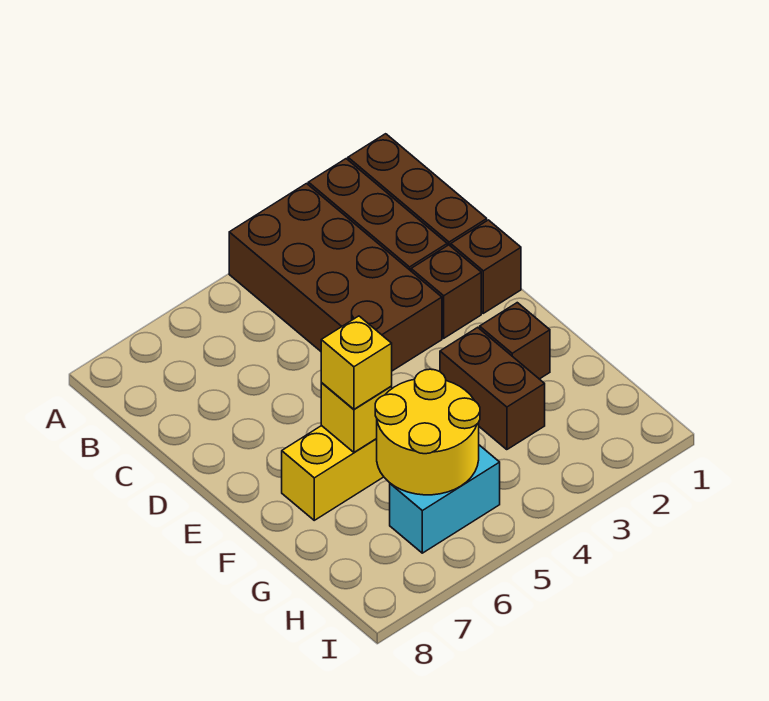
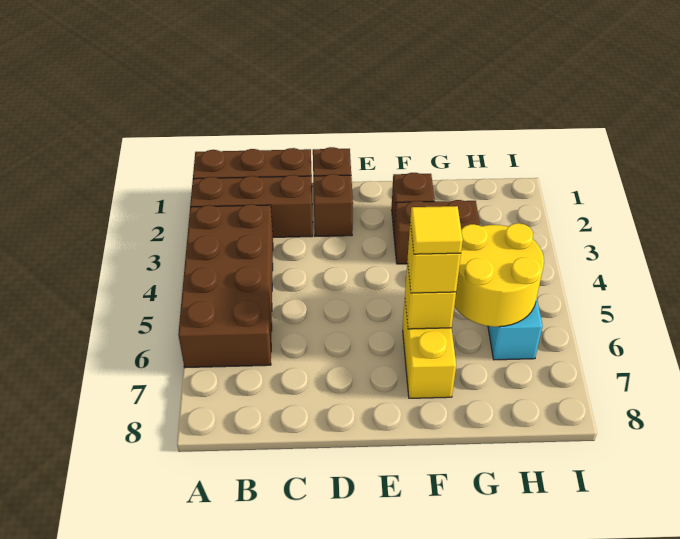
brown brick A3:D4 level 1 -> brown brick A3:B6 level 1
none -> yellow tile F6 level 4

